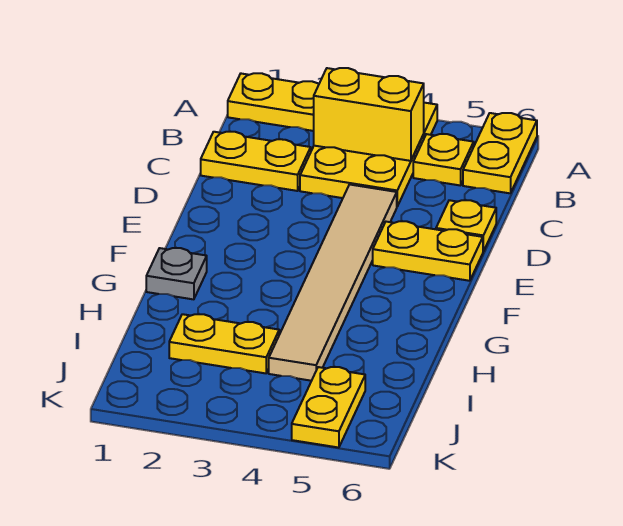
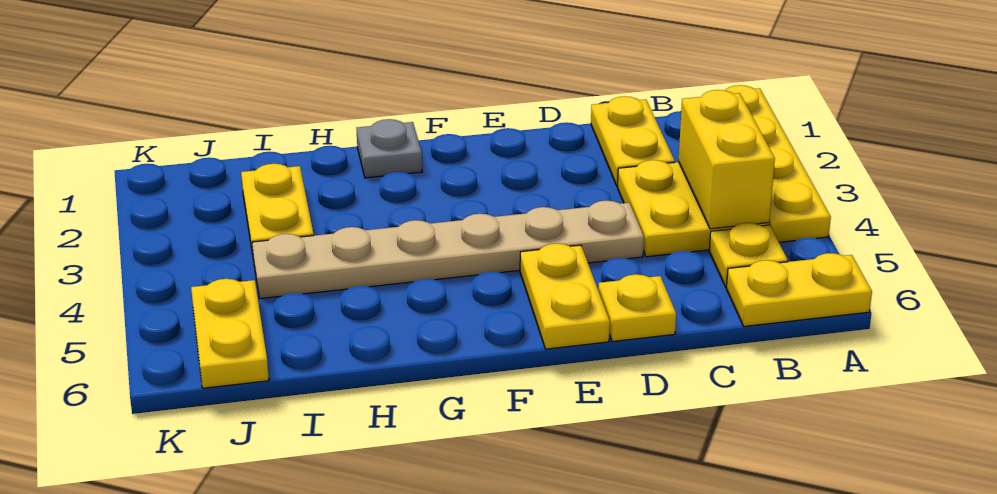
tan tile D4:I4 level 1 -> tan plate D4:I4 level 1
yellow plate J5:K5 level 1 -> yellow plate J5:J6 level 1

